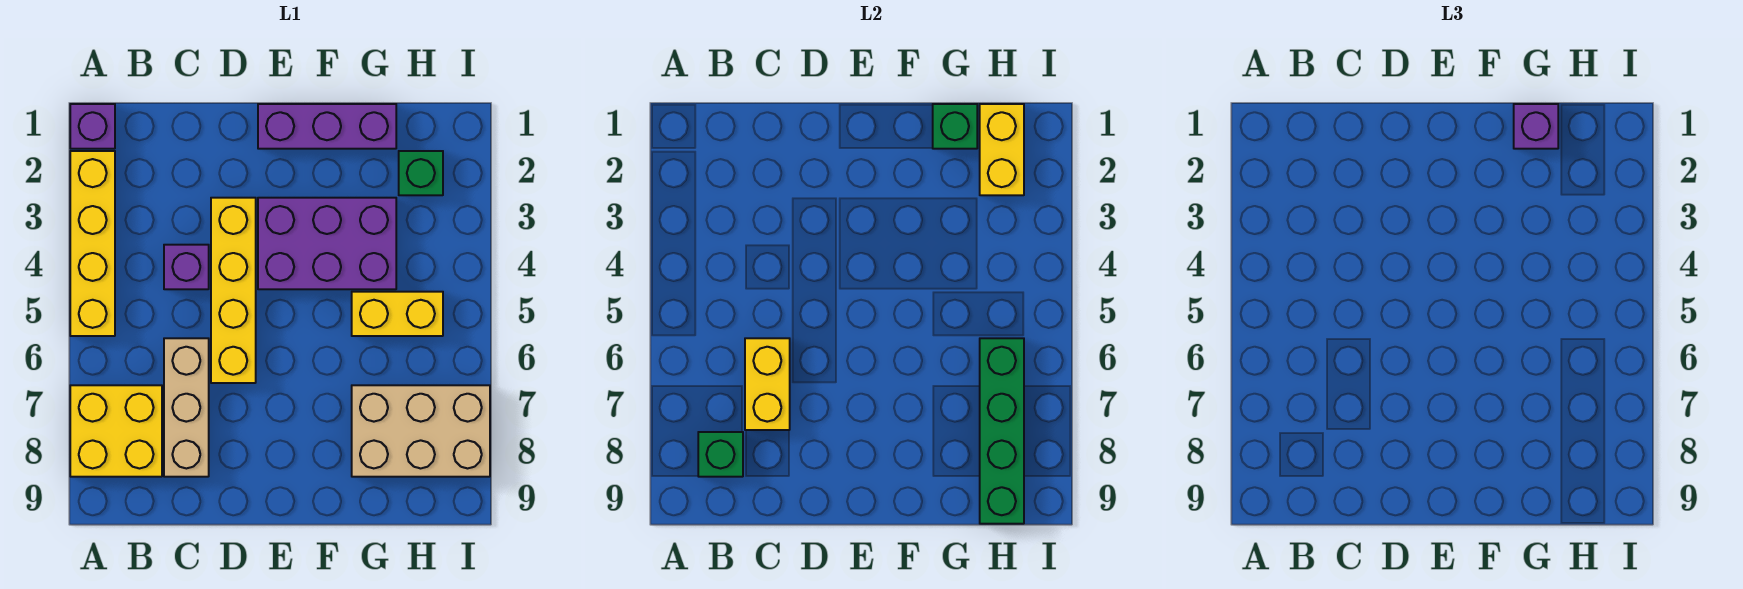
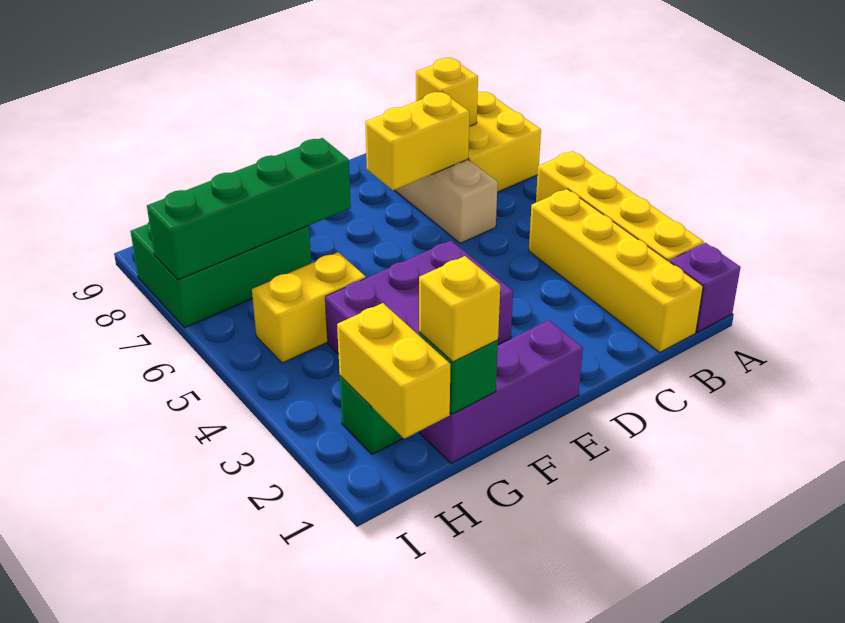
green brick B8 level 2 -> yellow brick B8 level 2
purple brick C4 level 1 -> none
yellow brick C6:C7 level 2 -> yellow brick C7:D7 level 2
yellow brick D3:D6 level 1 -> yellow brick B1:B4 level 1
purple brick G1 level 3 -> yellow brick G1 level 3
tan brick G7:I8 level 1 -> green brick G7:I8 level 1
green brick H6:H9 level 2 -> green brick F7:I7 level 2

